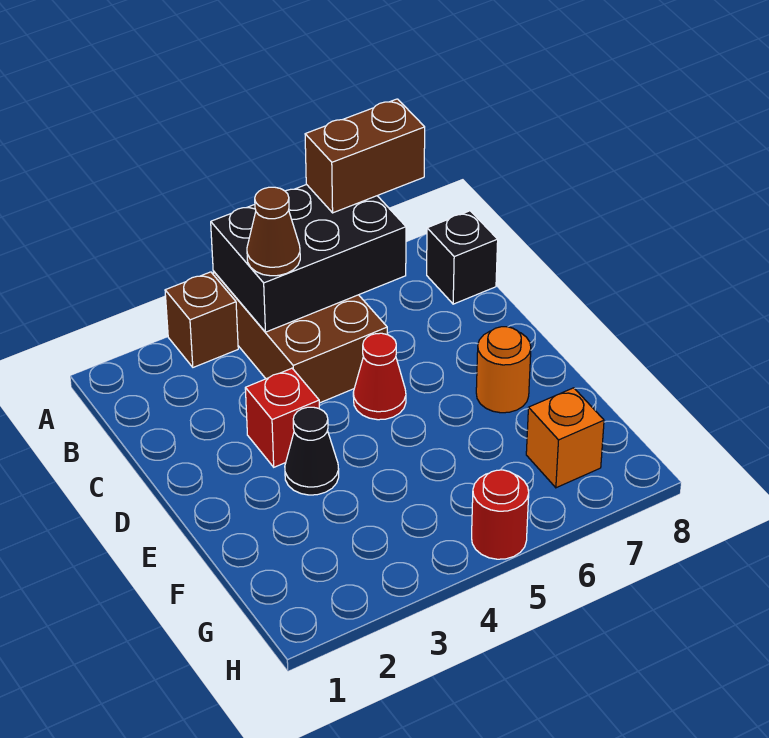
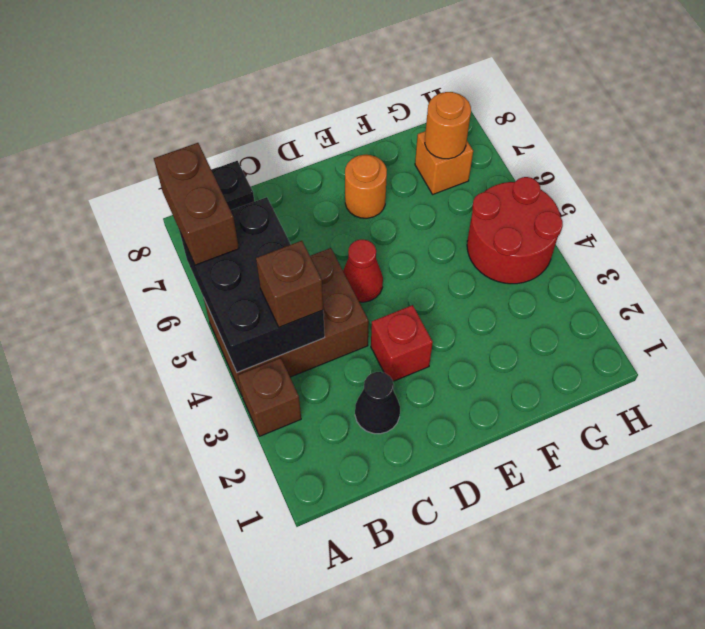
brown cone B4 level 3 -> brown brick B4 level 3
black cone E3 level 1 -> black cone C2 level 1
none -> orange round brick G7 level 2
red round brick H5 level 1 -> red round brick G4:H5 level 1

